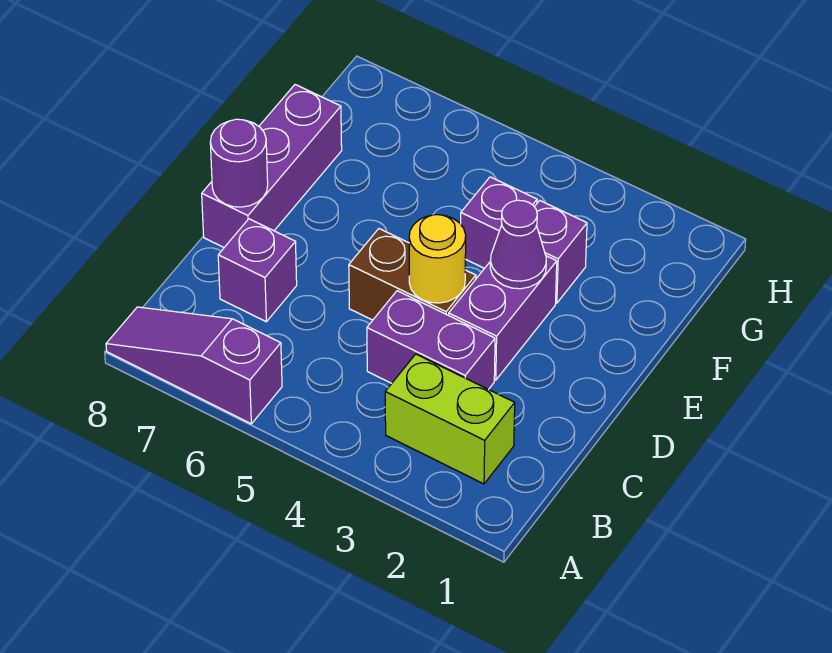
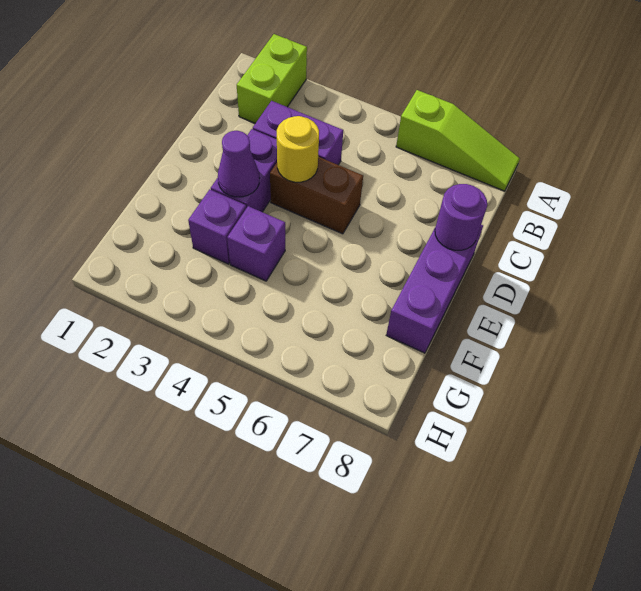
purple slope A6:A8 level 1 top 6 -> lime slope A6:A8 level 1 top 6
lime brick B2:B3 level 1 -> lime brick A2:B2 level 1
purple brick C7 level 1 -> none

